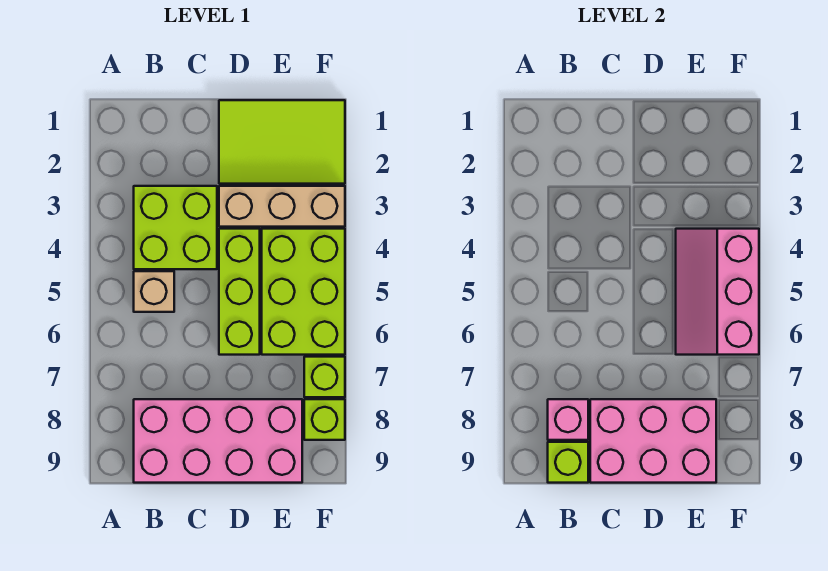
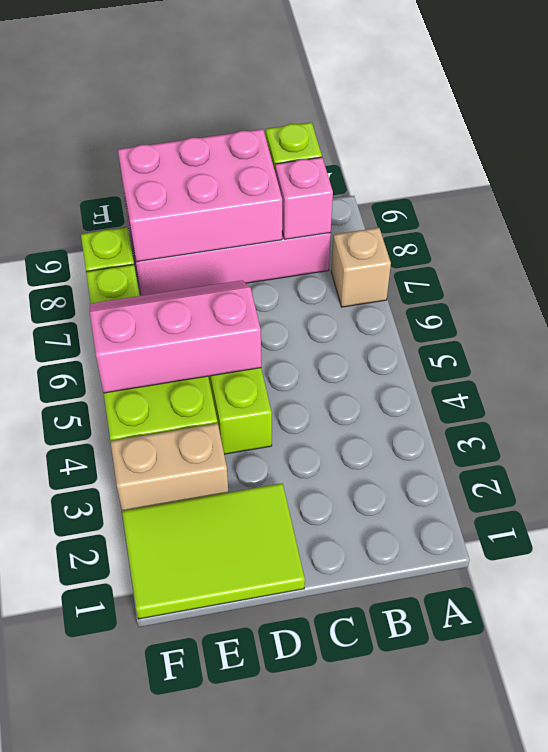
lime brick B3:C4 level 1 -> none
tan brick B5 level 1 -> tan brick A7 level 1
tan brick D3:F3 level 1 -> tan brick E3:F3 level 1
pink slope E4:F6 level 2 top F -> pink slope D5:F6 level 2 top 5

